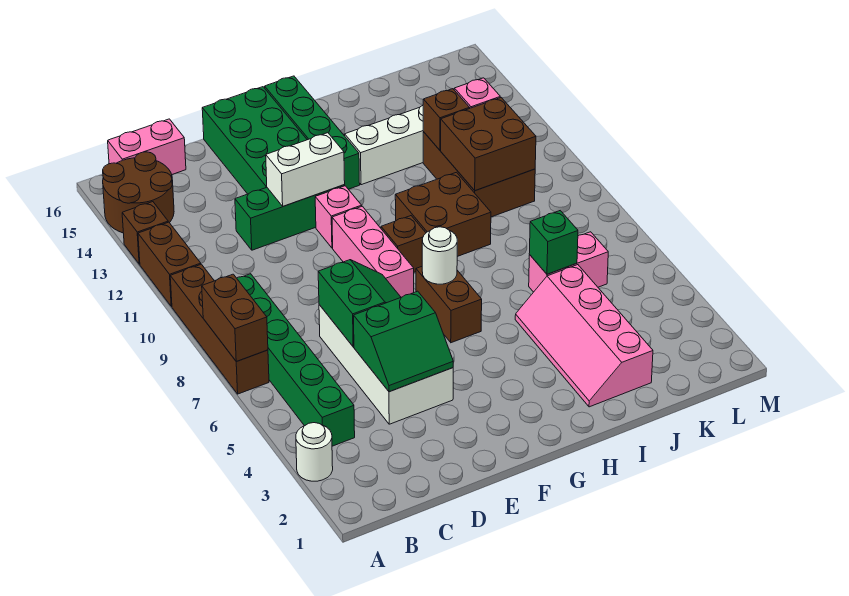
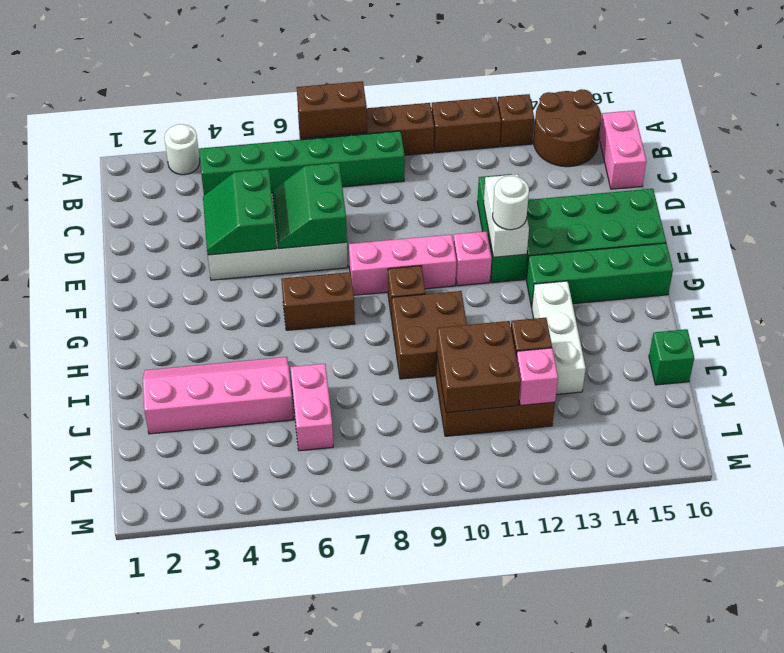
green slope D6:E7 level 2 top D -> green slope D6:E7 level 2 top 7
white round brick G7 level 2 -> white round brick F12 level 3
green brick J6 level 2 -> green brick J16 level 1

